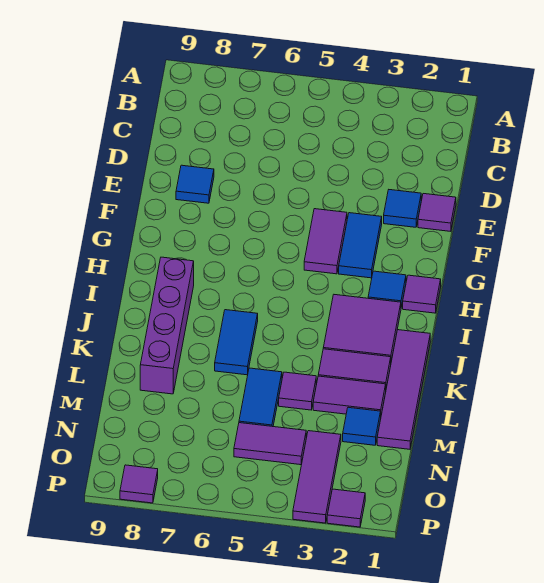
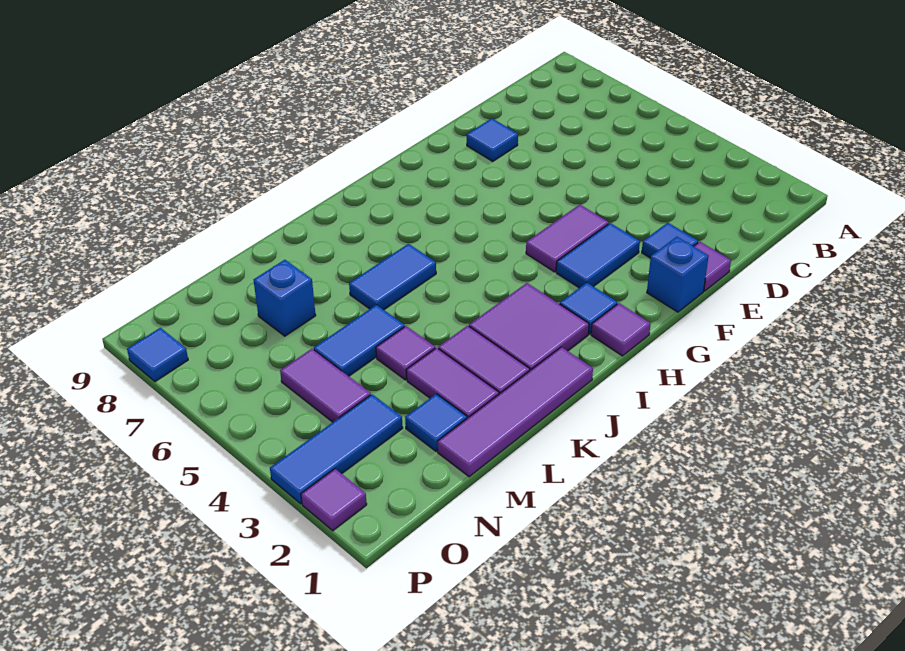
none -> blue brick F1 level 1
purple brick I8:L8 level 1 -> none
none -> blue brick M7 level 1
purple tile N3:P3 level 1 -> blue tile N3:P3 level 1
purple tile P8 level 1 -> blue tile P8 level 1

